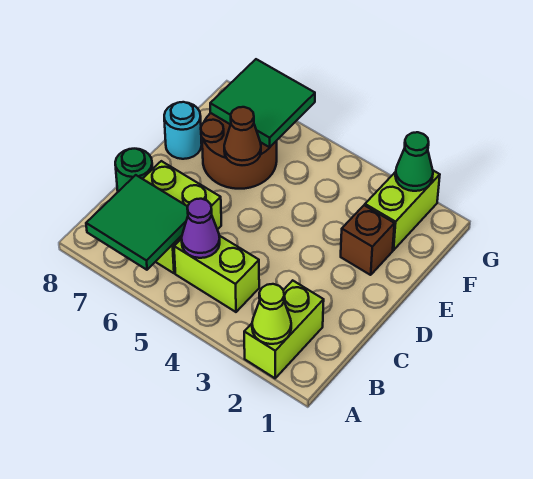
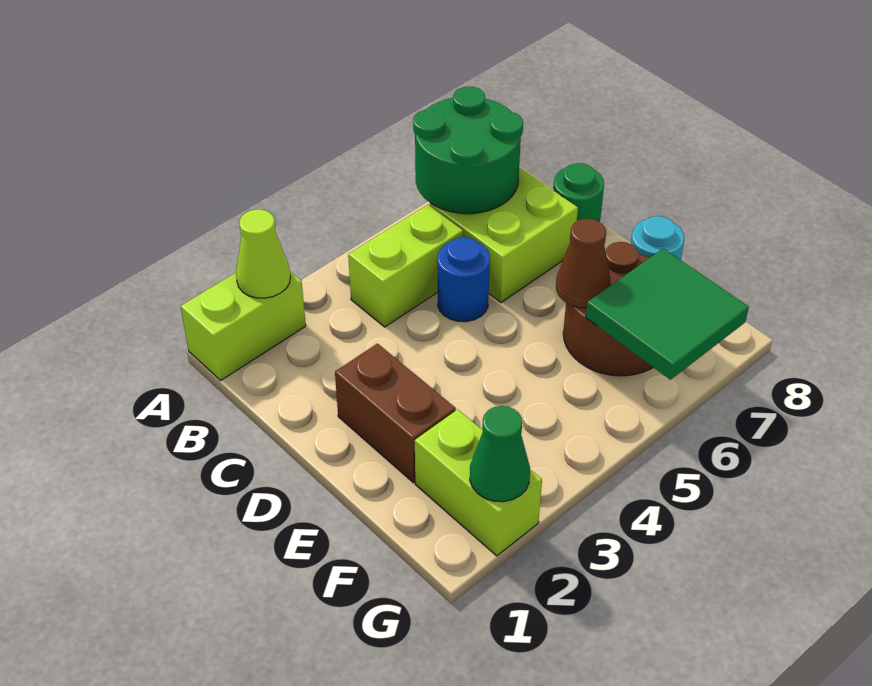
lime brick A2:B2 level 1 -> lime brick A1:A2 level 1
green tile A6:B7 level 2 -> green round brick A6:B7 level 2
purple cone B5 level 2 -> none
none -> blue round brick C5 level 1
brown brick E2 level 1 -> brown brick D2:E2 level 1

